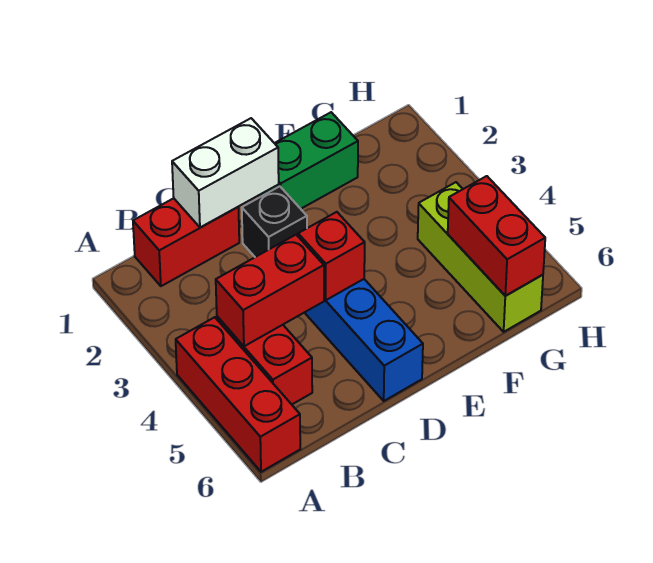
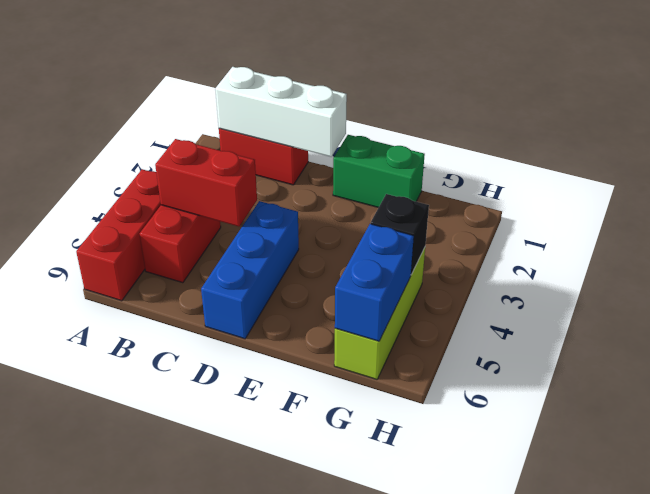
white brick C1:D1 level 2 -> white brick B1:D1 level 2
black brick D2 level 1 -> black brick G4 level 2
red brick D4 level 2 -> none
red brick G5:G6 level 2 -> blue brick G5:G6 level 2

